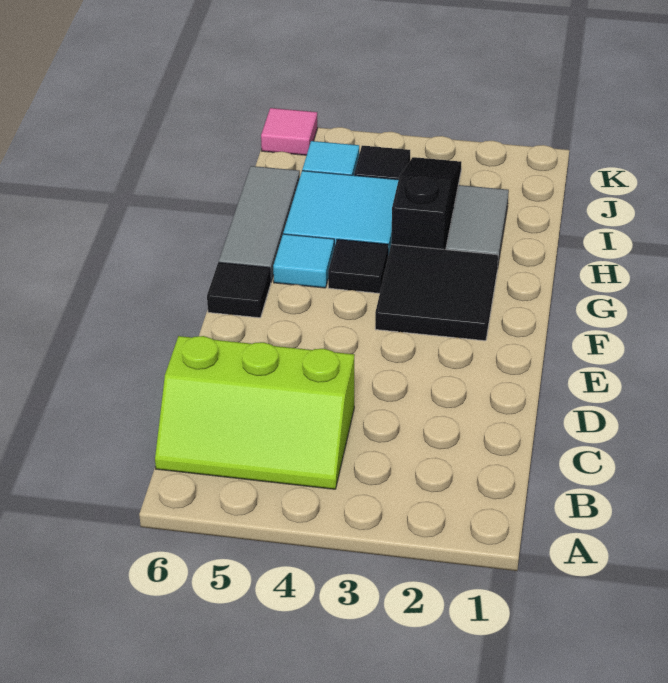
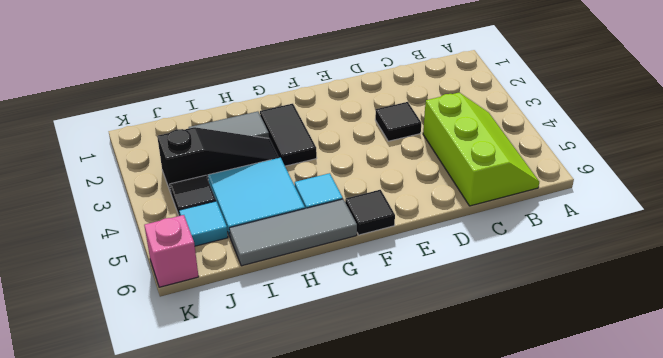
black tile F2:G3 level 1 -> black tile G2:G3 level 1
black tile G4 level 1 -> black tile D3 level 1
black slope H3:J3 level 1 top H -> black slope H3:J3 level 1 top J
pink tile K6 level 1 -> pink brick K6 level 1

